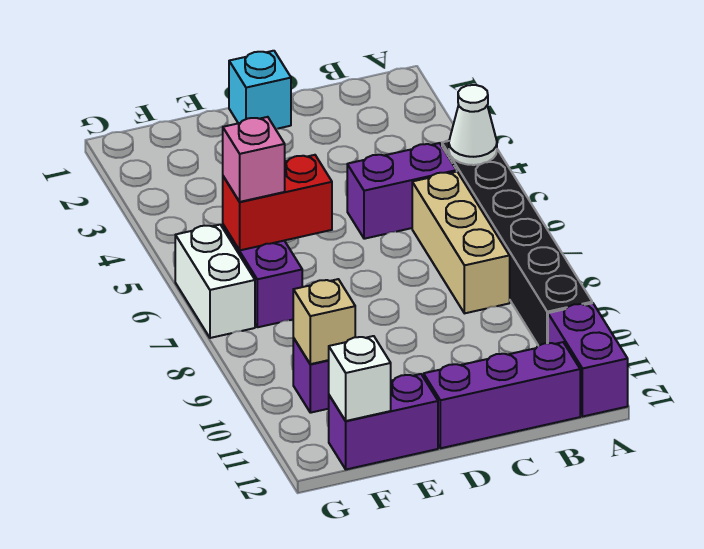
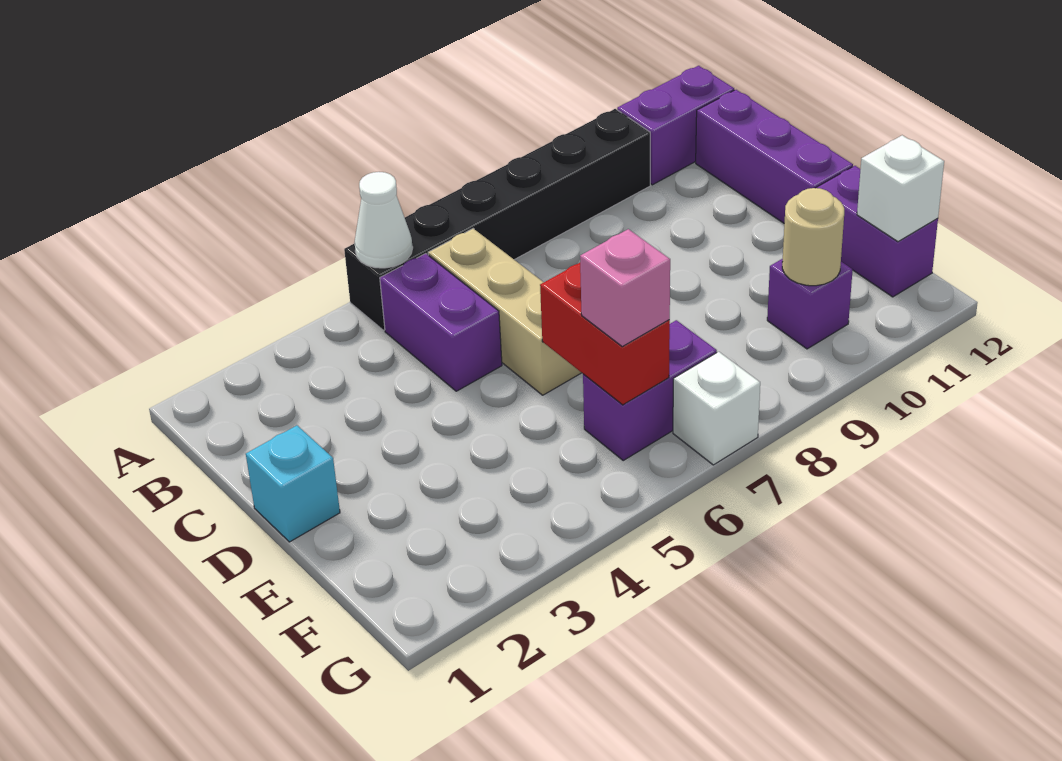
tan brick B6:B8 level 1 -> tan brick B6:D6 level 1
tan brick F10 level 2 -> tan round brick F10 level 2
white brick G6:G7 level 1 -> white brick G7 level 1

